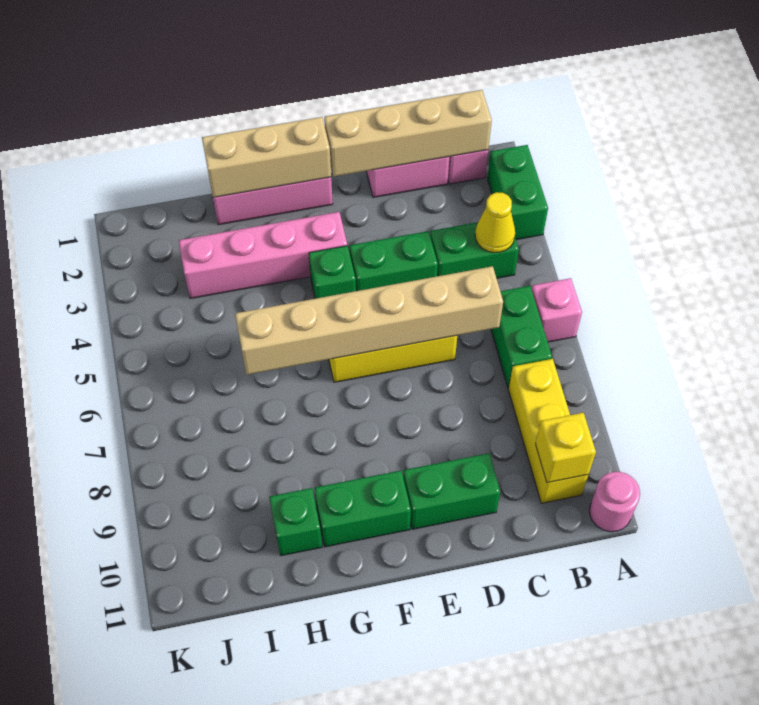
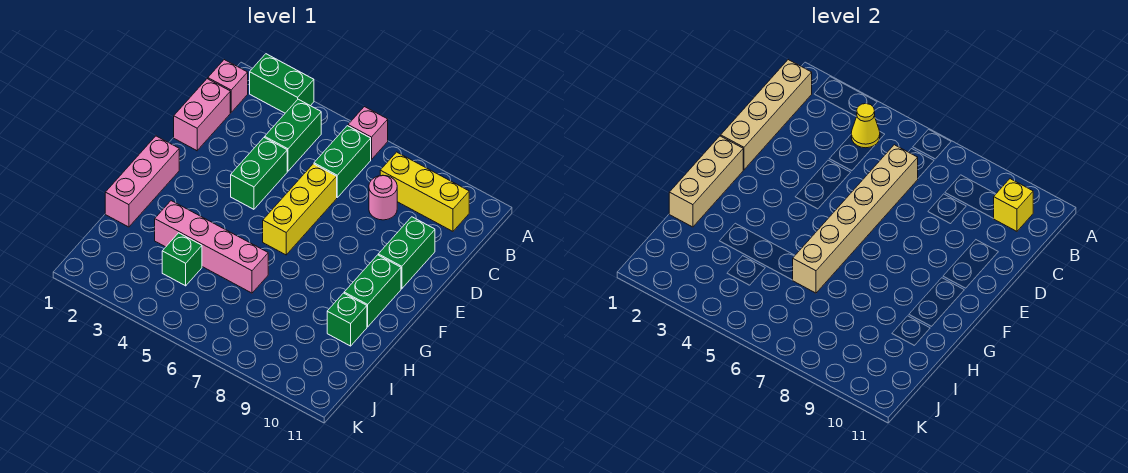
pink round brick A11 level 1 -> pink round brick C8 level 1
green brick B6:B7 level 1 -> green brick B6:C6 level 1
pink brick F3:I3 level 1 -> pink brick H3:H6 level 1
green brick F4 level 1 -> green brick I4 level 1

